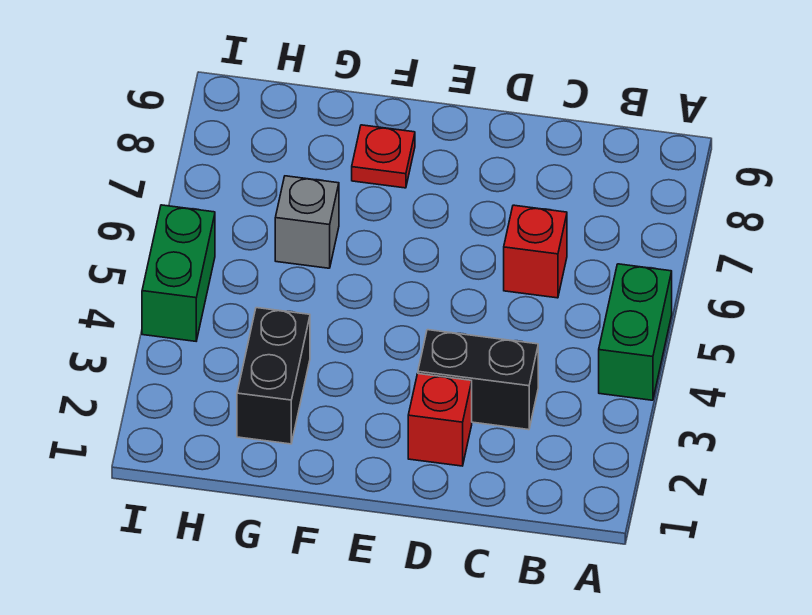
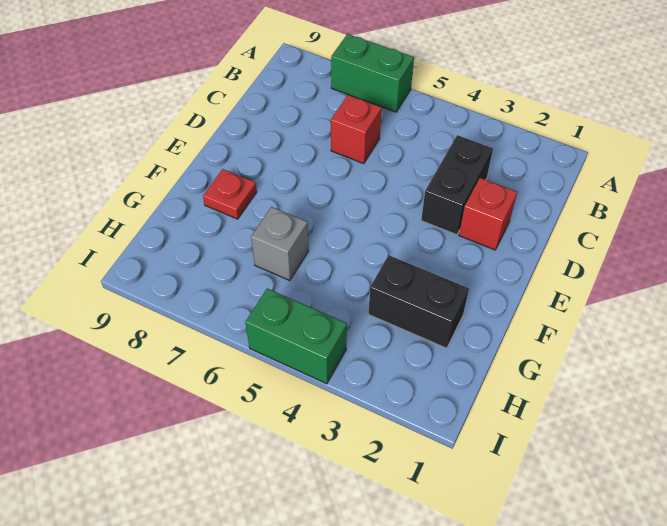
green brick A4:A5 level 1 -> green brick A6:A7 level 1

